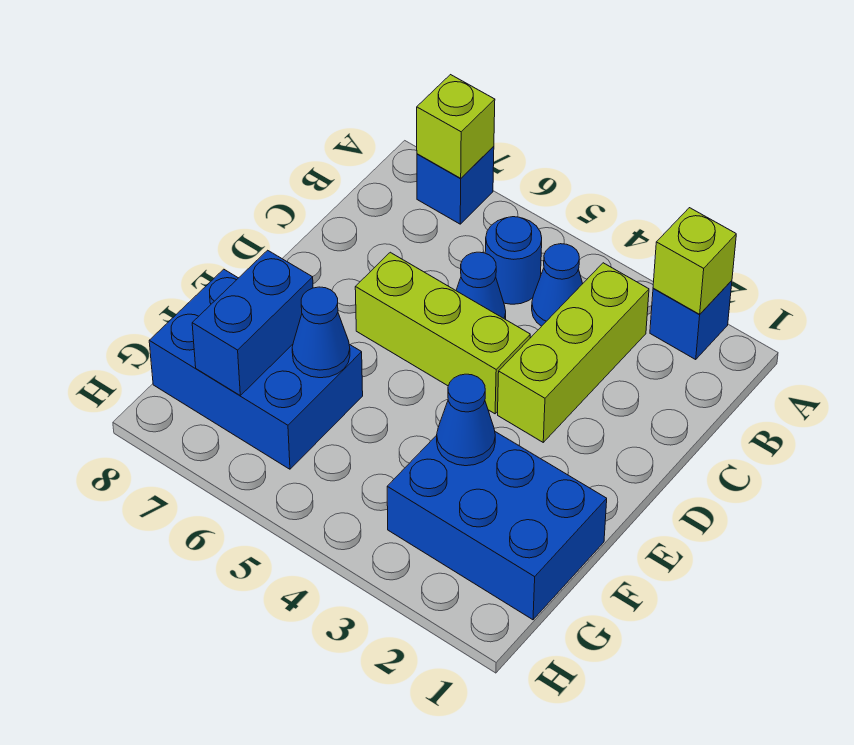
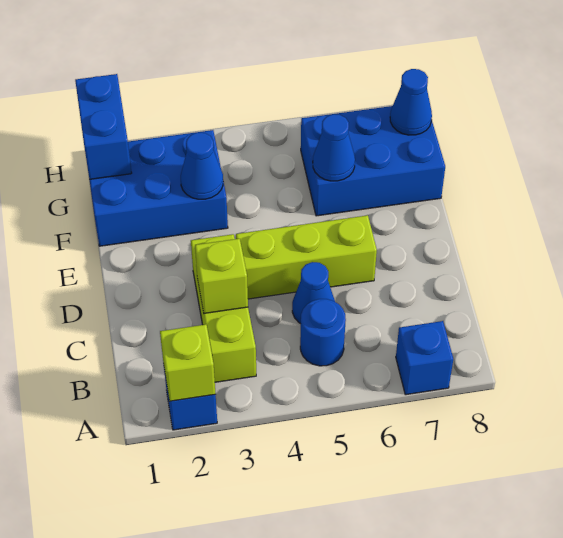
lime brick A7 level 2 -> lime brick C3 level 2
blue cone B4 level 1 -> blue cone G8 level 2
blue brick F7:G7 level 2 -> blue brick G1:H1 level 2

